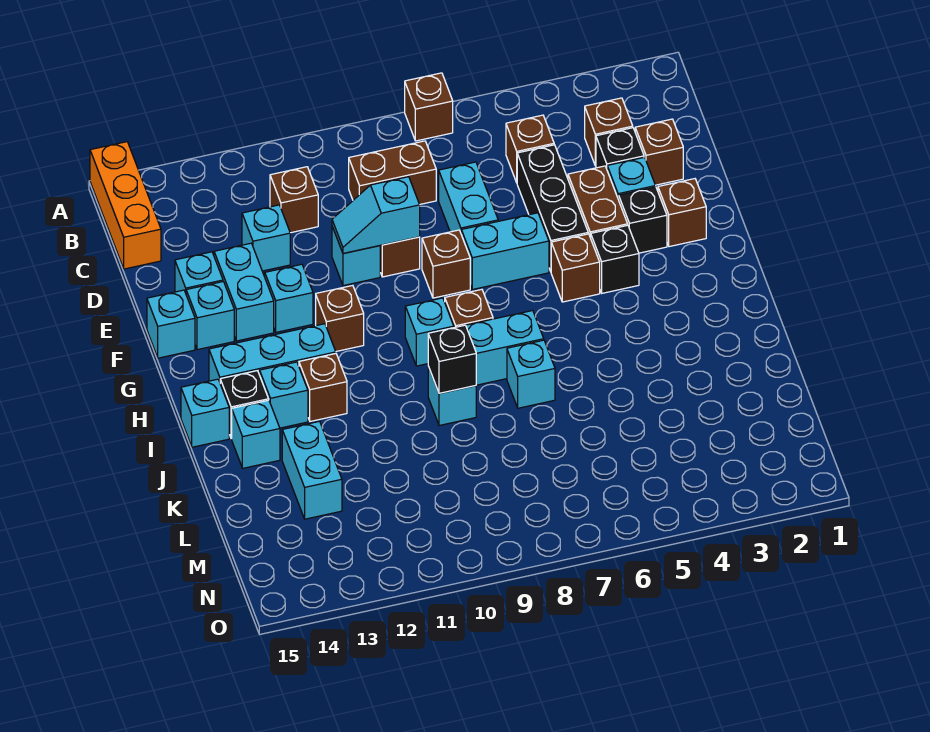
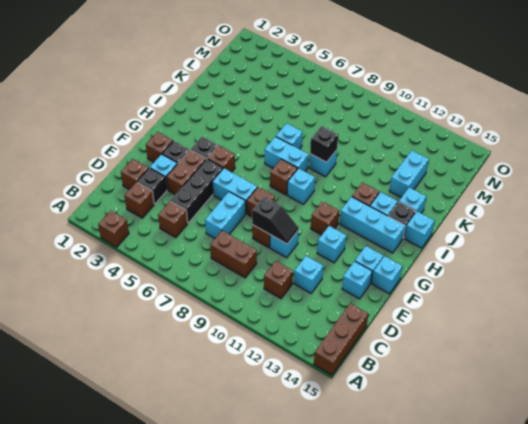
brown brick A7 level 1 -> brown brick A3 level 1
orange brick A15:C15 level 1 -> brown brick A15:C15 level 1
cyan slope E9:E10 level 2 top 9 -> black slope E9:E10 level 2 top 9
cyan brick E13:F13 level 1 -> none

